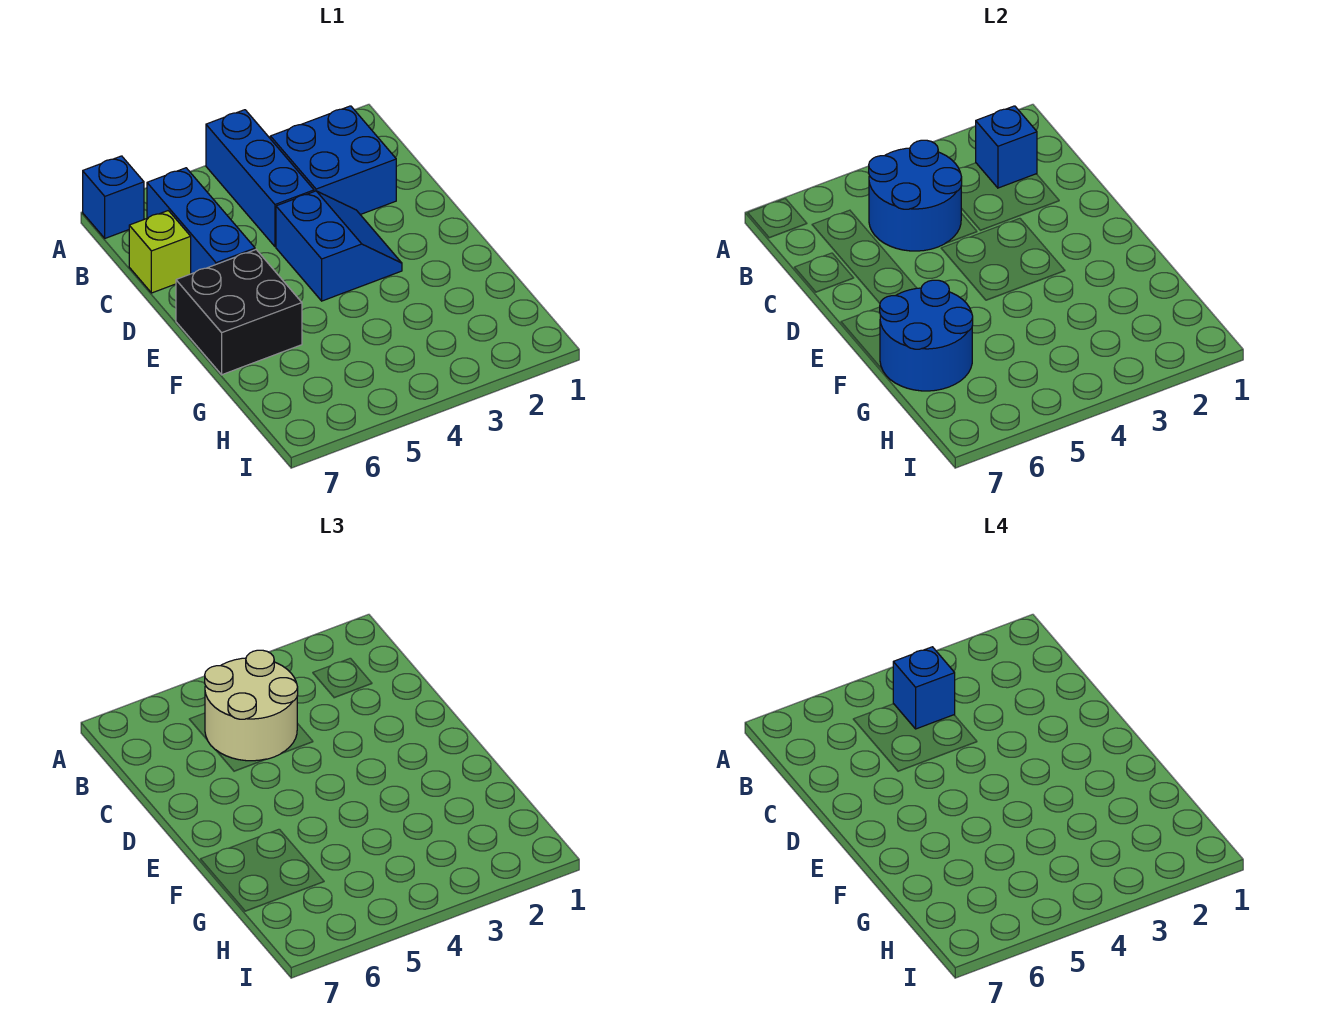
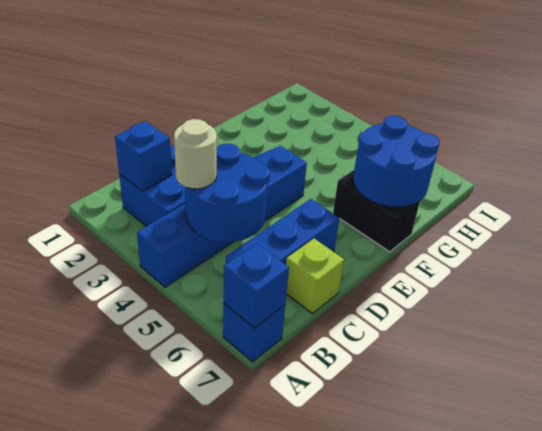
tan round brick B4:C5 level 3 -> tan round brick B4 level 3
blue brick B4 level 4 -> blue brick A7 level 2
black brick E6:F7 level 1 -> black brick F6:F7 level 1

